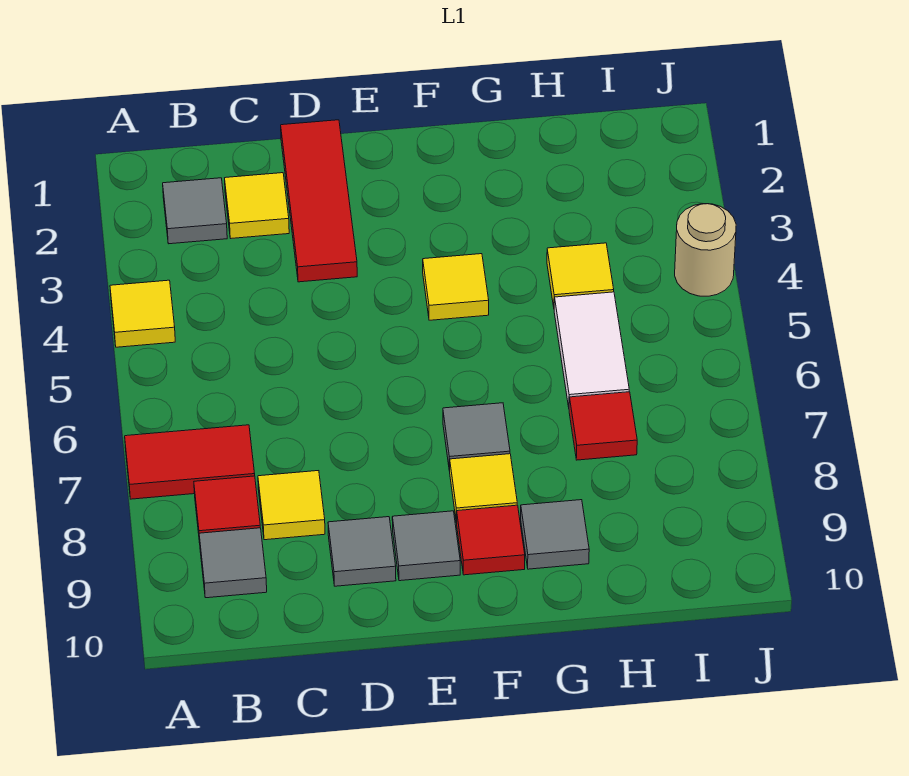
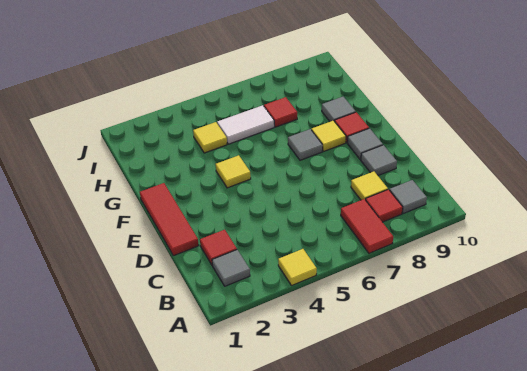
yellow tile C2 level 1 -> red tile C2 level 1
red tile D1:D3 level 1 -> red tile D1:F1 level 1
tan round brick J4 level 1 -> none

